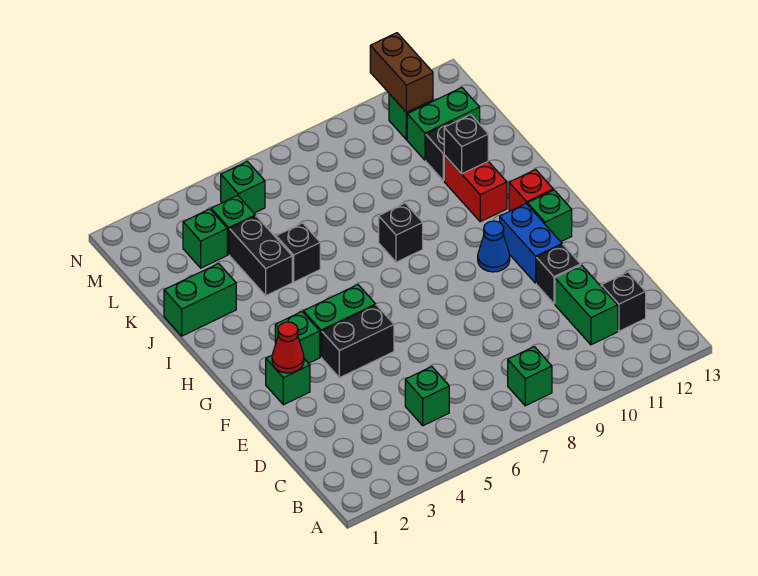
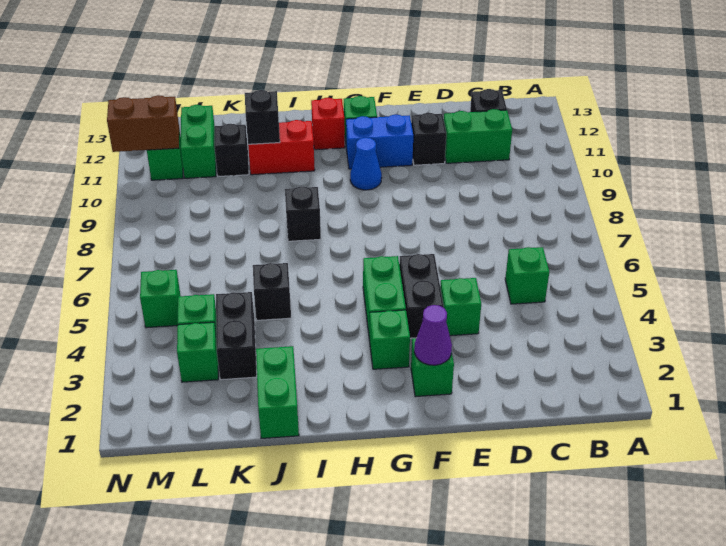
green brick B8 level 1 -> green brick E4 level 1
red cone F2 level 2 -> purple cone F2 level 2
black brick J4:K4 level 1 -> black brick K3:K4 level 1

